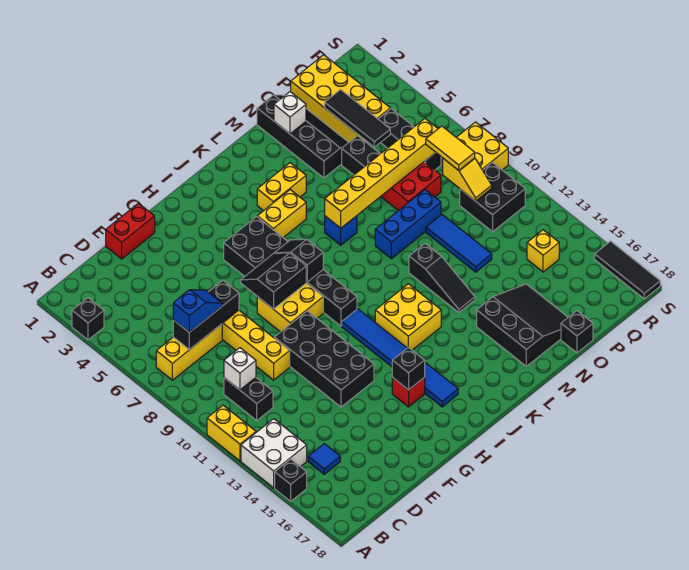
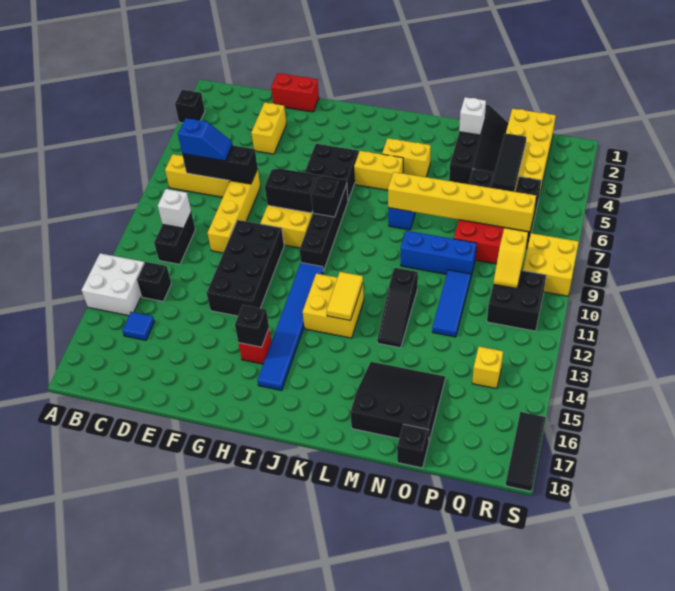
yellow brick A11:A12 level 1 -> yellow brick E3:E4 level 1
black brick A15 level 1 -> black brick C13 level 1
black slope M15:O17 level 1 top M -> black slope M15:O17 level 1 top 17
yellow tile Q8:Q9 level 3 -> yellow tile K12:K13 level 2

